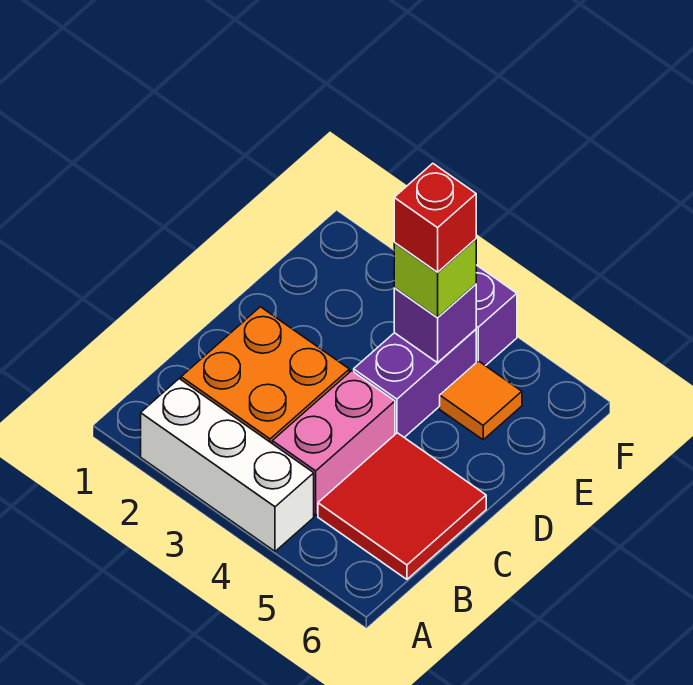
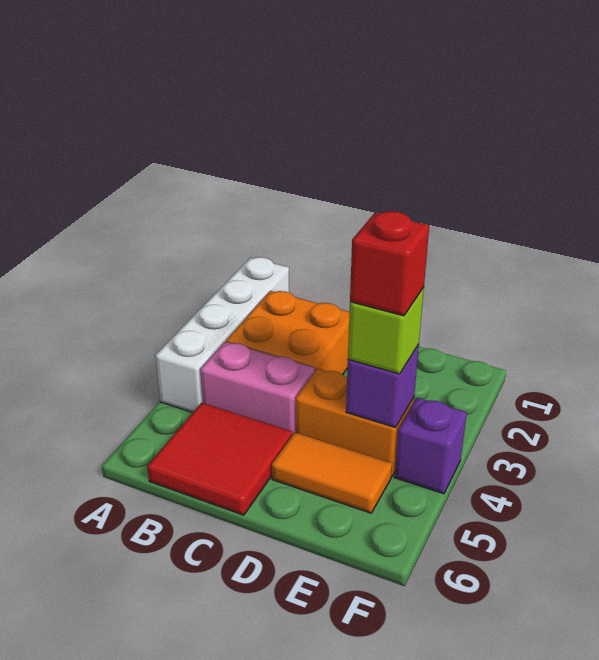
white brick A2:A4 level 1 -> white brick A1:A4 level 1
purple brick D4:E4 level 1 -> orange brick D4:E4 level 1
orange tile E5 level 1 -> orange tile D5:E5 level 1

